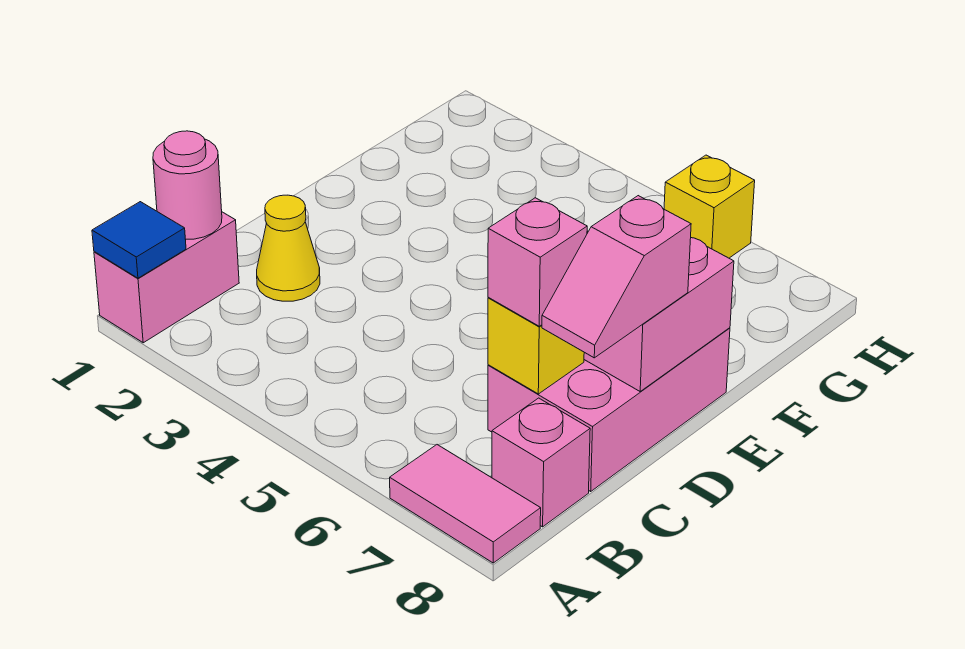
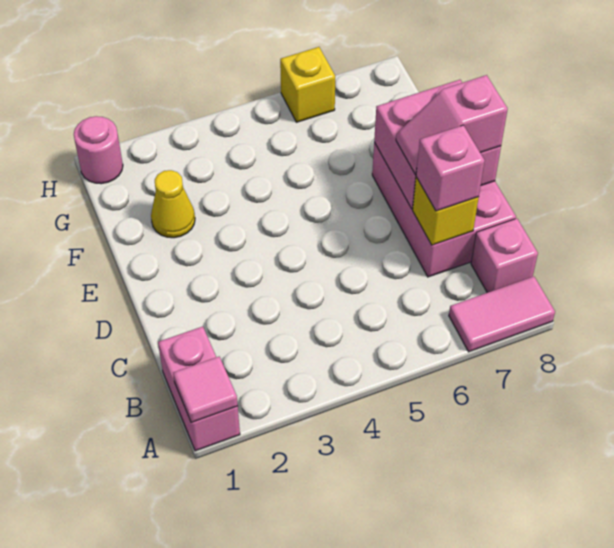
blue tile A1 level 2 -> pink tile A1 level 2
pink round brick B1 level 2 -> pink round brick H1 level 1
yellow cone C2 level 1 -> yellow cone F2 level 1
pink slope C8:D8 level 3 top D -> pink slope D7:D8 level 3 top 8

